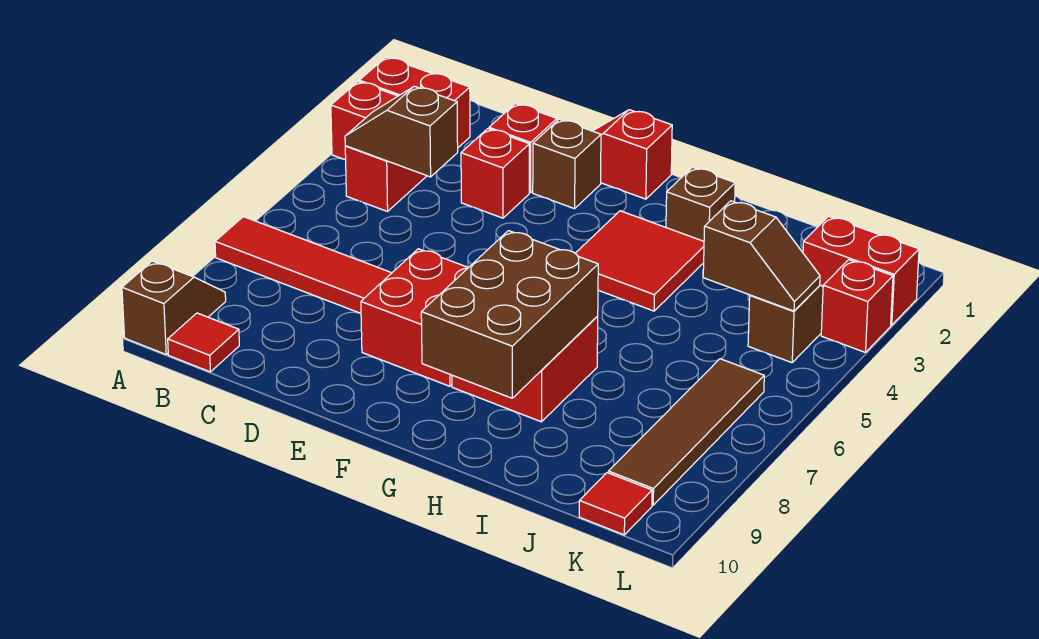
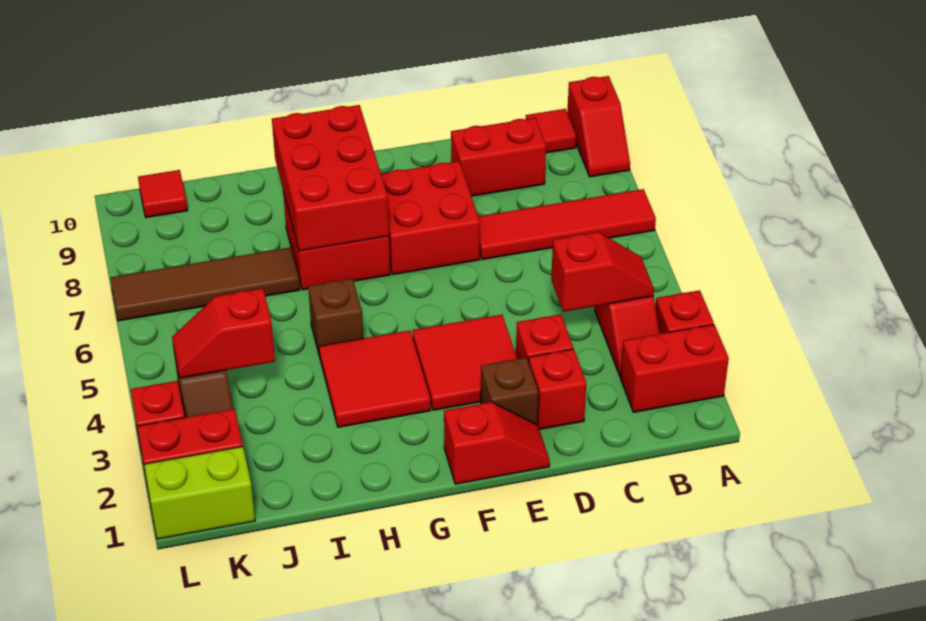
brown slope A9:A10 level 1 top 10 -> red slope A9:A10 level 1 top 10
brown slope B4:C4 level 2 top C -> red slope B4:C4 level 2 top C
none -> red brick C9:D9 level 1
none -> red tile E3:F4 level 1
brown brick G7:H9 level 2 -> red brick G7:H9 level 2
brown brick H2 level 1 -> brown brick H5 level 1
brown slope J4:K4 level 2 top J -> red slope J4:K4 level 2 top J
none -> lime brick K1:L1 level 1
brown tile K6:K9 level 1 -> brown tile I7:L7 level 1

